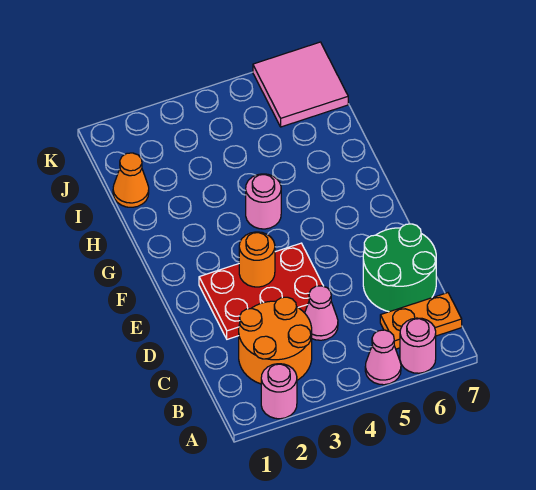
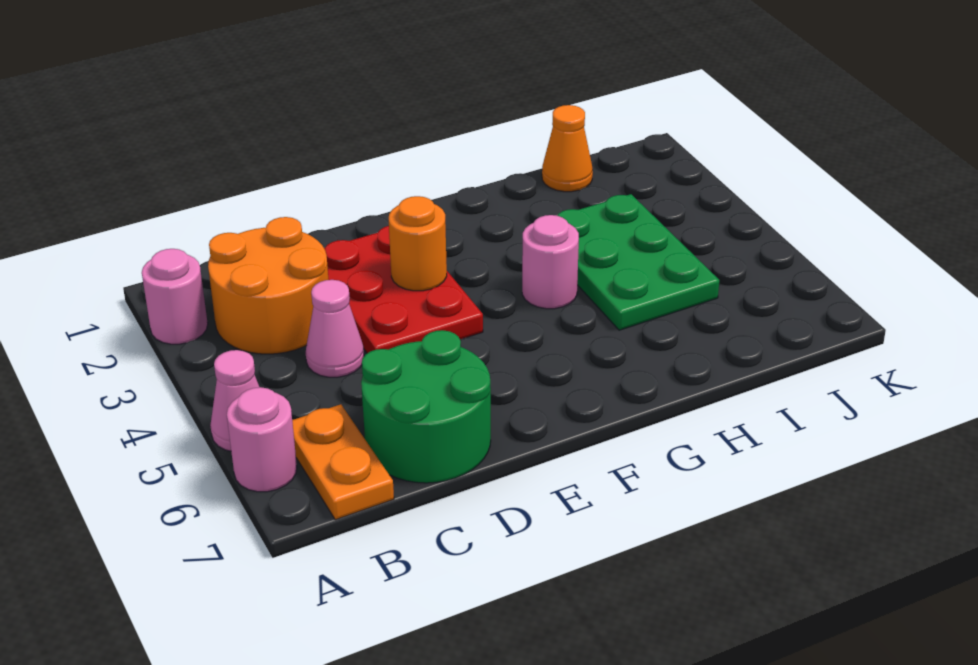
none -> green plate H3:I5 level 1
pink tile J6:K7 level 1 -> none

